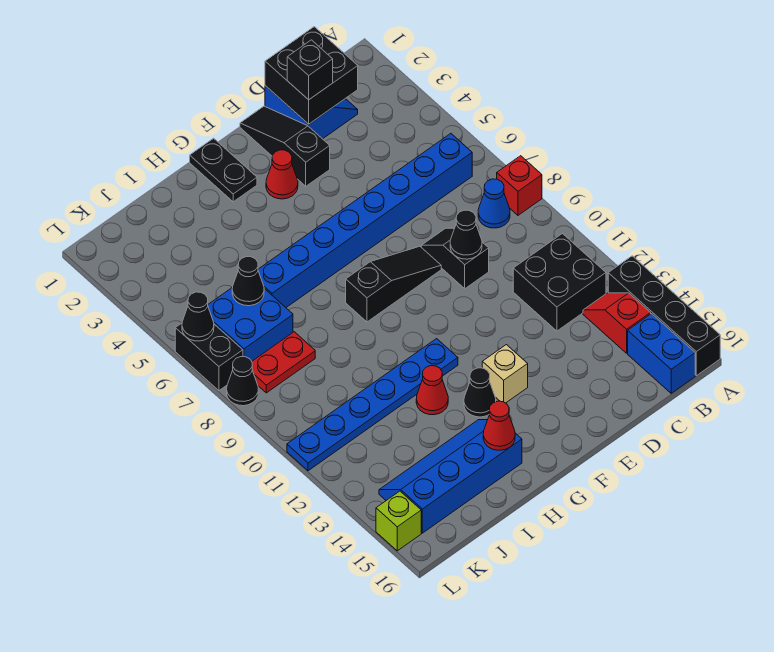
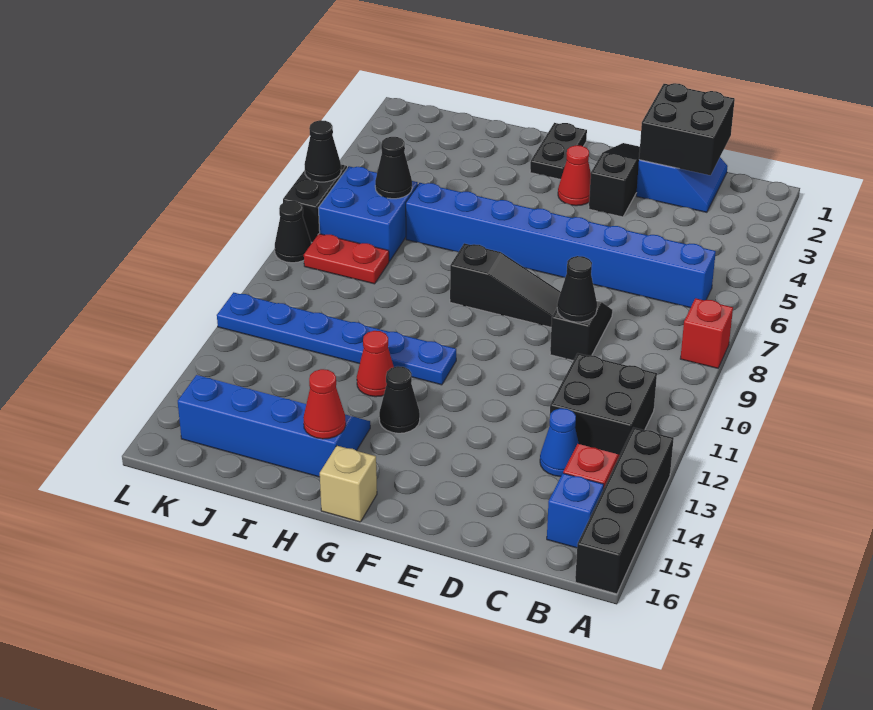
blue cone B8 level 1 -> blue cone C13 level 1
blue brick B15:B16 level 1 -> blue brick B15 level 1
black brick D2 level 3 -> none
tan brick F13 level 1 -> tan brick G16 level 1
lime brick L15 level 1 -> none

